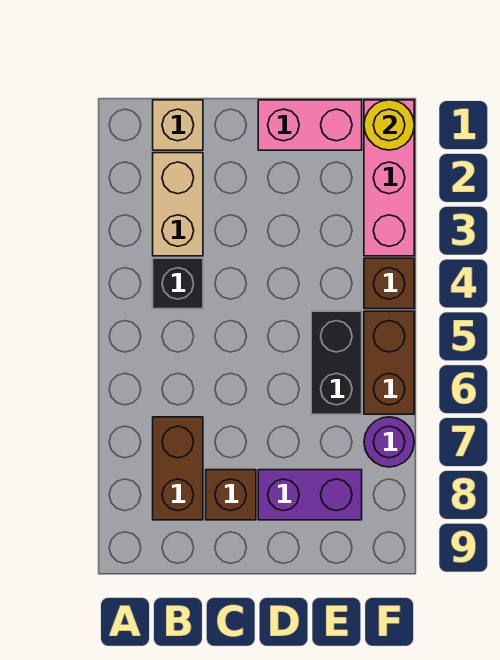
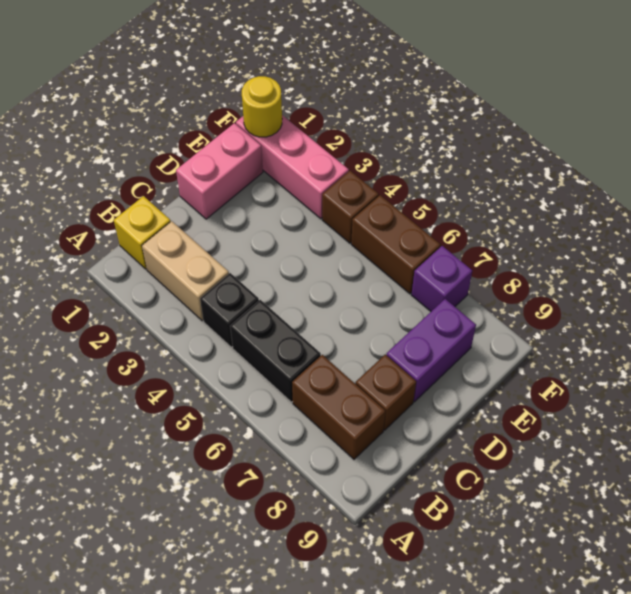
tan brick B1 level 1 -> yellow brick B1 level 1
black brick E5:E6 level 1 -> black brick B5:B6 level 1
purple round brick F7 level 1 -> purple brick F7 level 1

